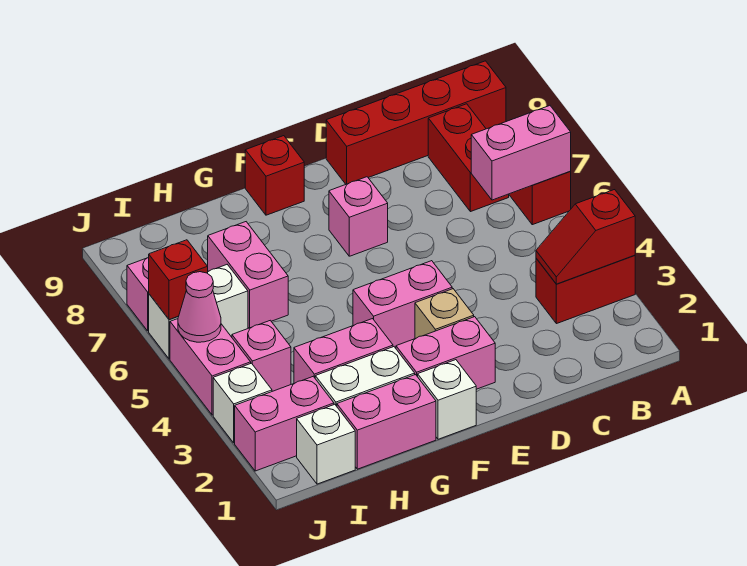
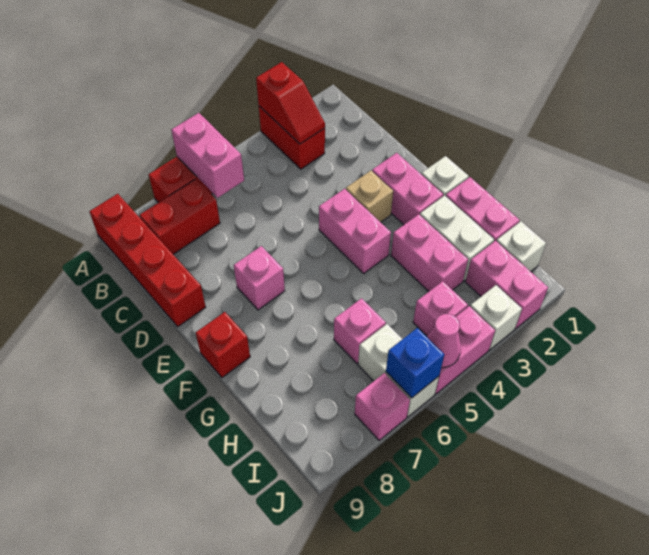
pink brick H6:H7 level 1 -> pink brick H6 level 1
red brick J6 level 2 -> blue brick J6 level 2

